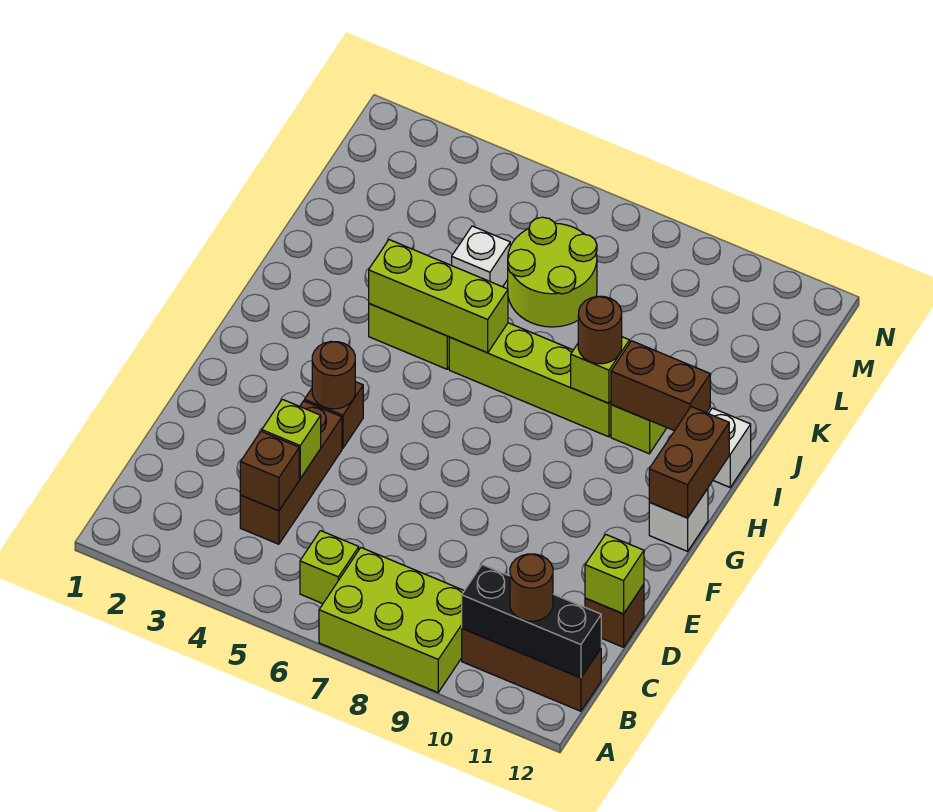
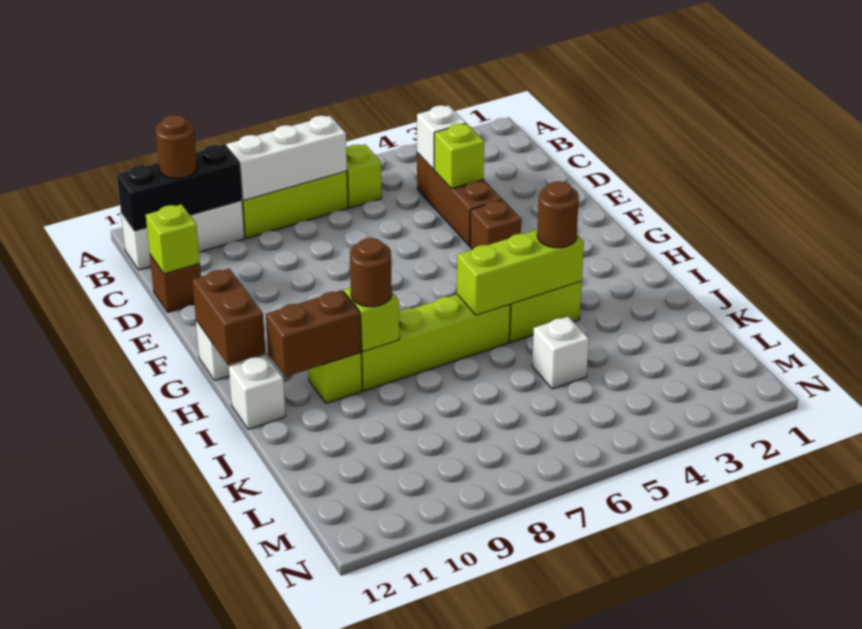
none -> white brick B7:B9 level 2
brown brick B10:B12 level 1 -> white brick B10:B12 level 1
brown brick C4 level 2 -> white brick C4 level 2
brown round brick F4 level 2 -> brown round brick I4 level 3
lime round brick K6:L7 level 1 -> none

